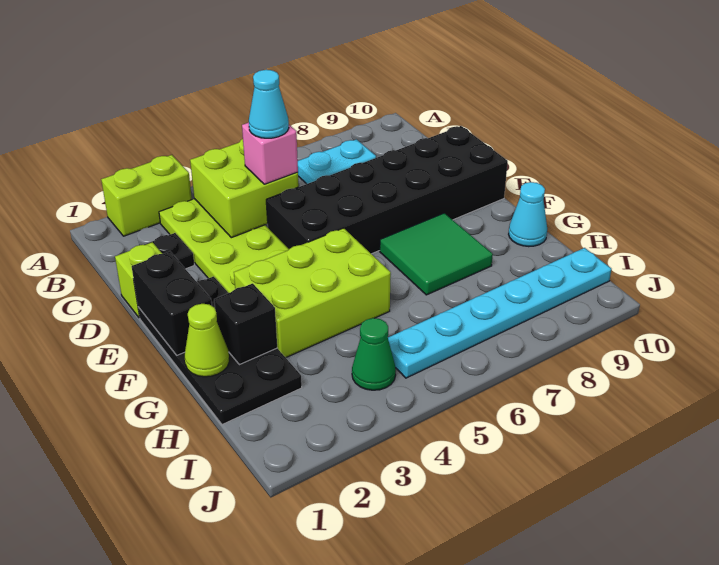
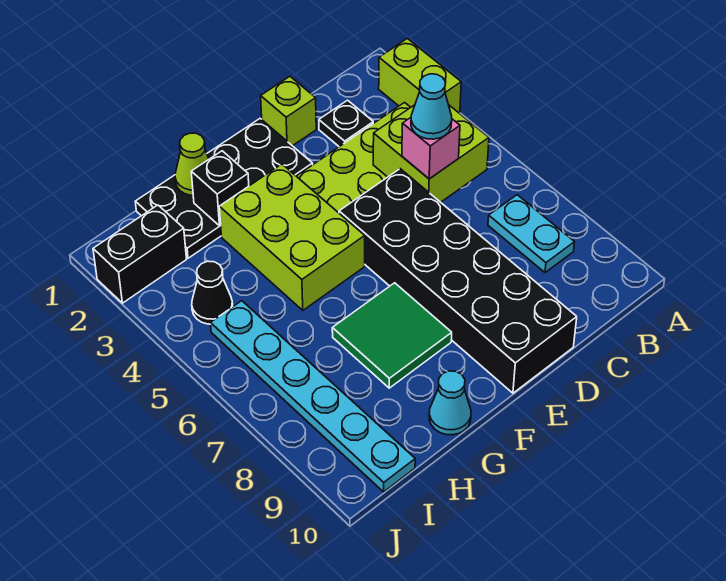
black brick E1:F1 level 2 -> black brick I2:J2 level 1
green cone I4 level 1 -> black cone I4 level 1

